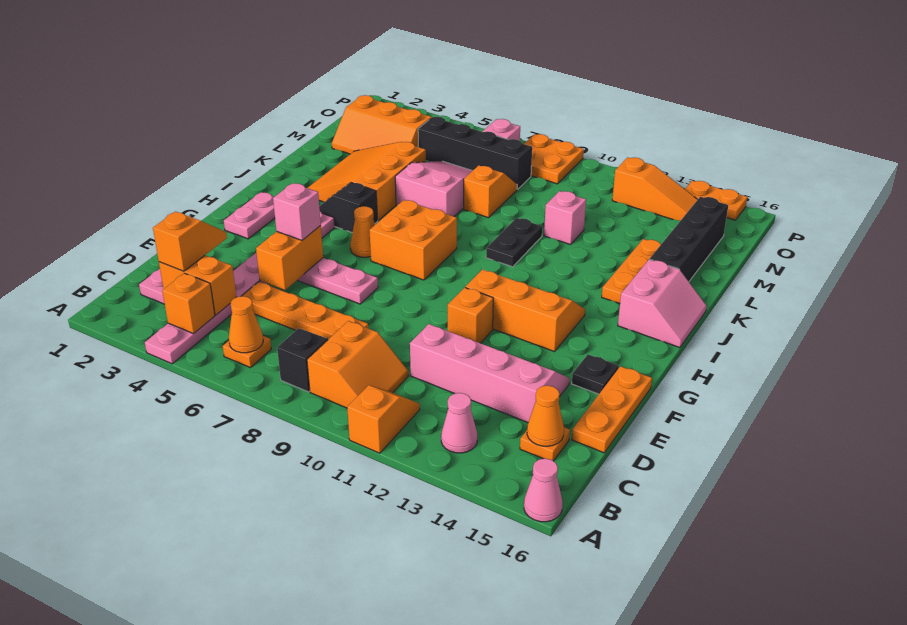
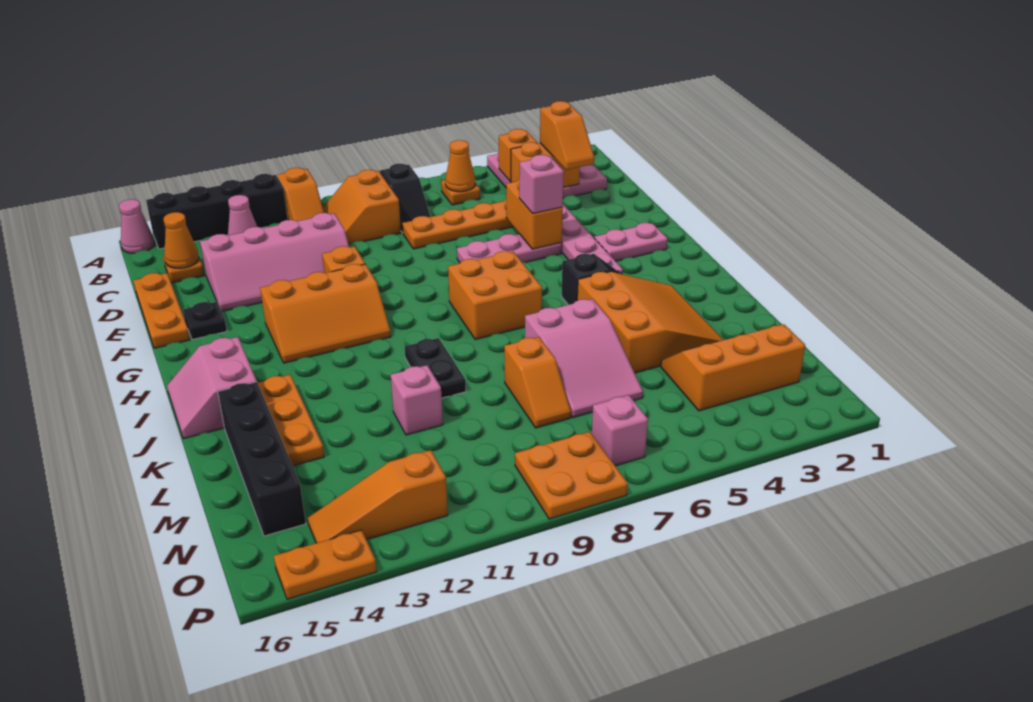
pink plate G2:H2 level 1 -> pink plate G2:G3 level 1
orange cone H6 level 1 -> none
black brick N5:N8 level 1 -> black brick A12:A15 level 1

